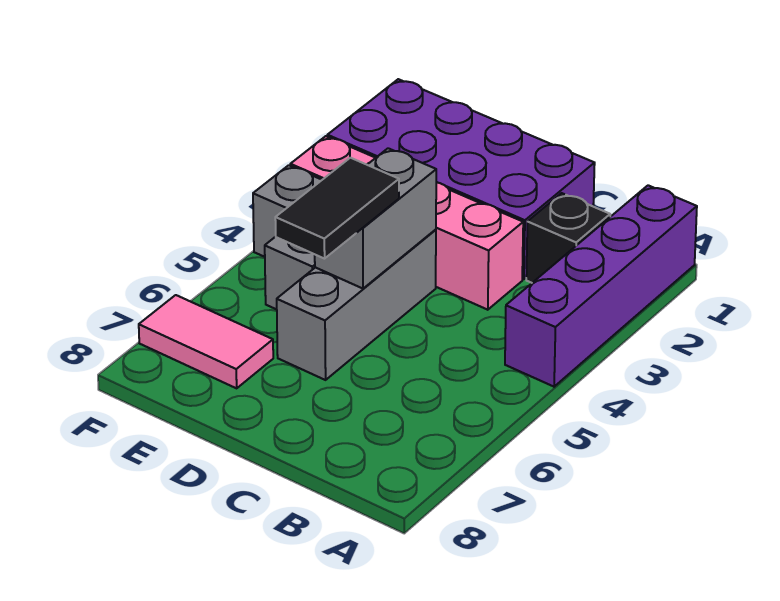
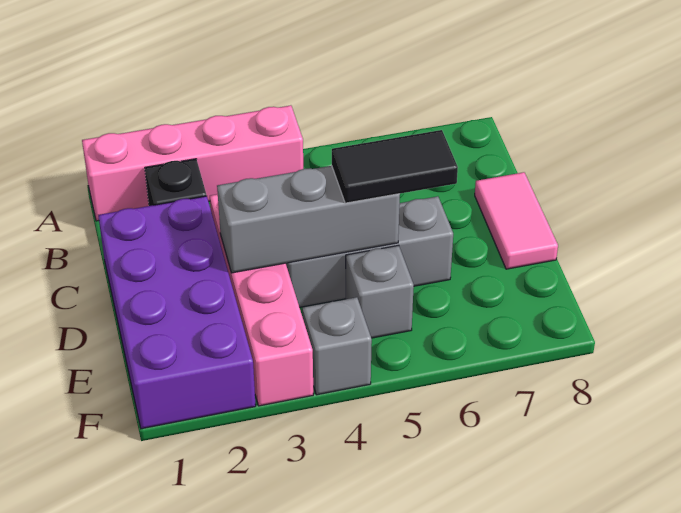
purple brick A1:A4 level 1 -> pink brick A1:A4 level 1
grey brick D4:D5 level 2 -> grey brick D3:D5 level 2
pink tile E7:F7 level 1 -> pink tile C8:D8 level 1

